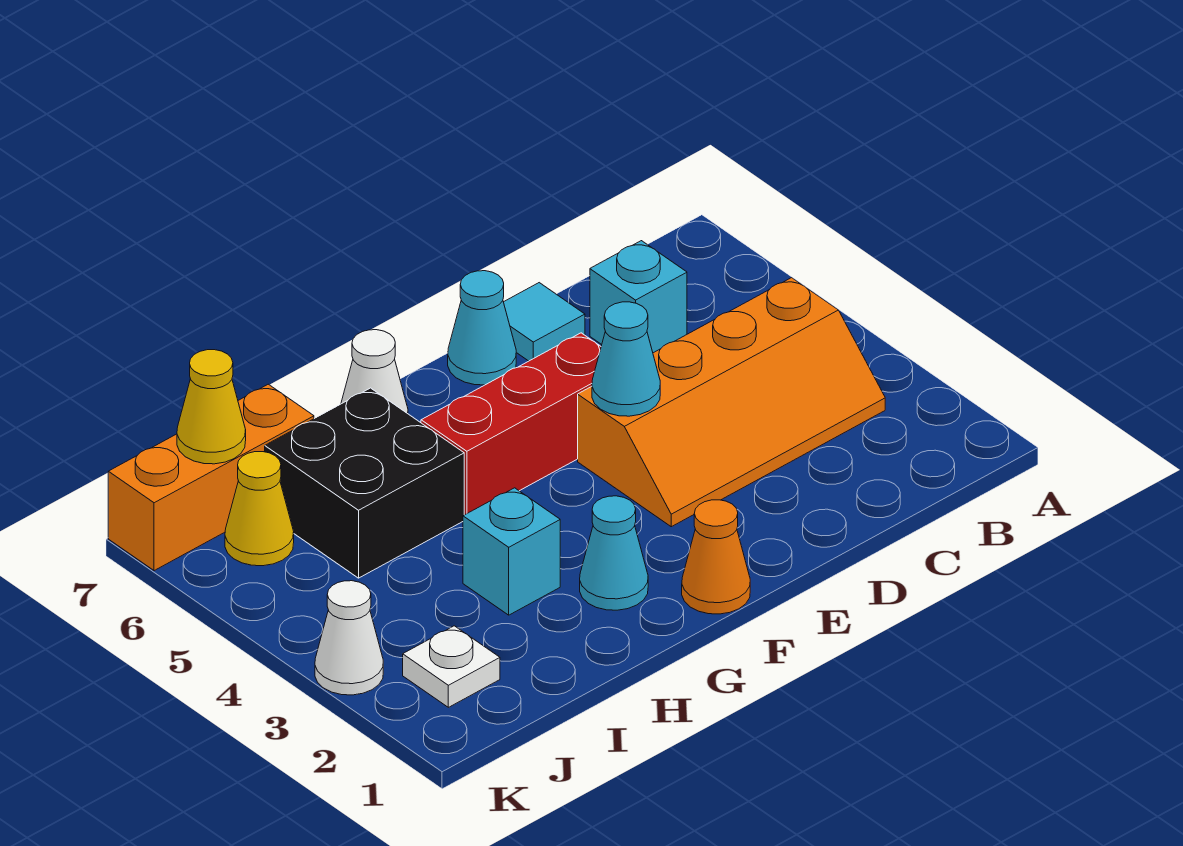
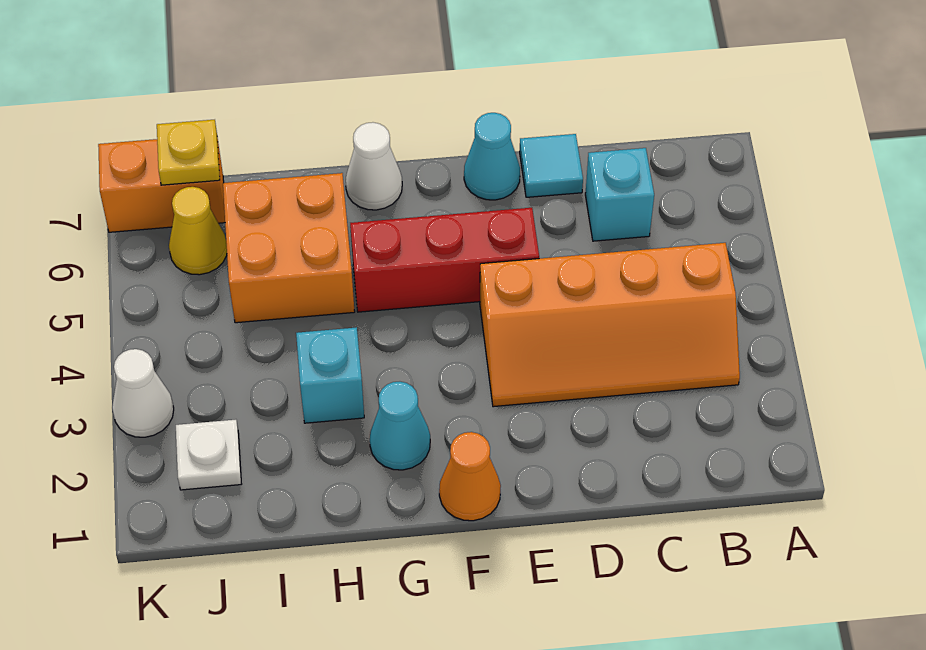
cyan cone E4 level 2 -> none
black brick H5:I6 level 1 -> orange brick H5:I6 level 1
orange brick I7:K7 level 1 -> orange brick J7:K7 level 1
yellow cone J7 level 2 -> yellow plate J7 level 2

